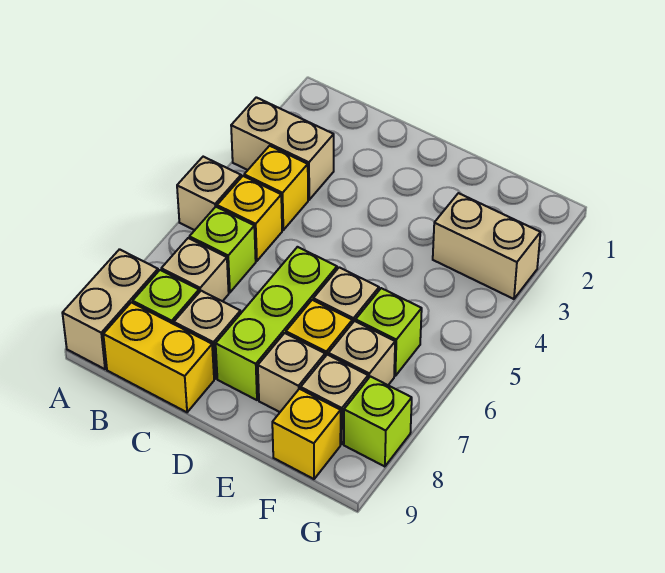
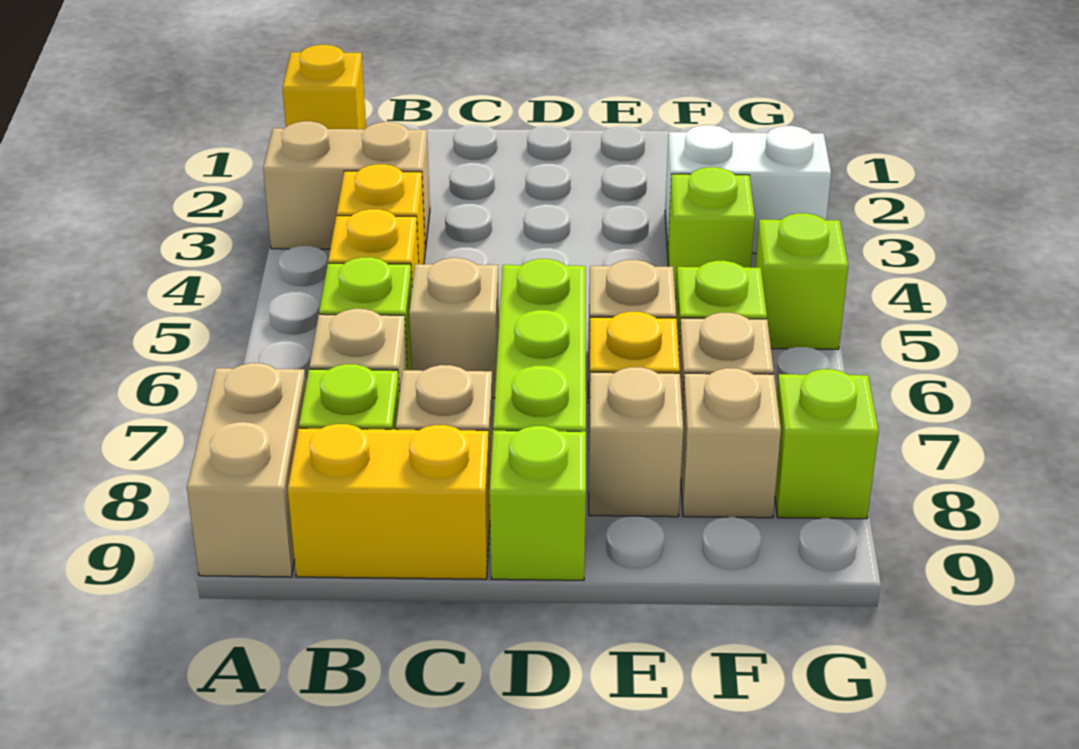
tan brick A5 level 1 -> tan brick C6 level 1
none -> lime brick D9 level 1
tan brick F3:G3 level 1 -> white brick F3:G3 level 1
none -> lime brick F4 level 1
yellow brick F9 level 1 -> yellow brick A1 level 1
none -> lime brick G5 level 1

